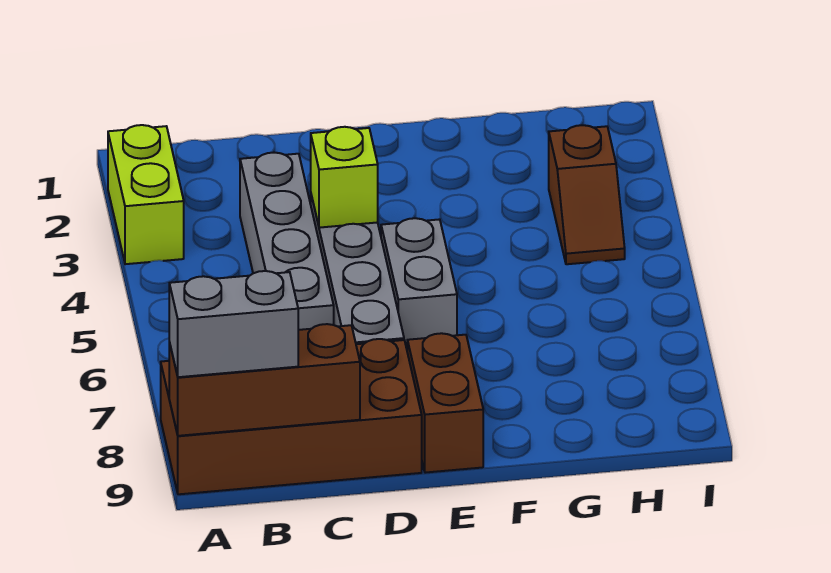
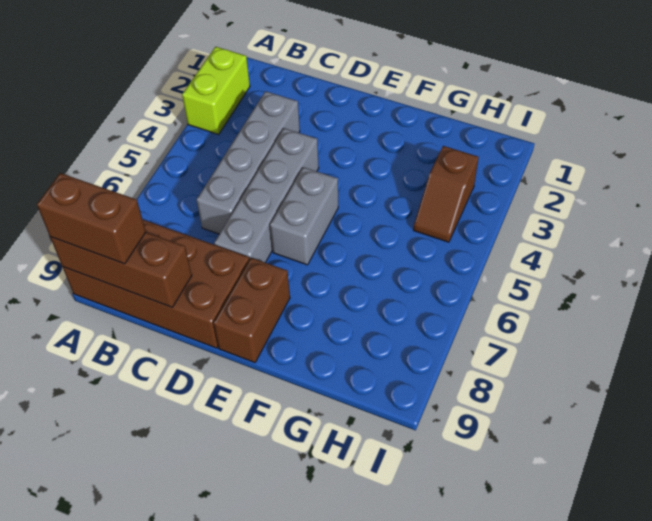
grey brick A9:B9 level 3 -> brown brick A9:B9 level 3
lime brick D4 level 2 -> none

